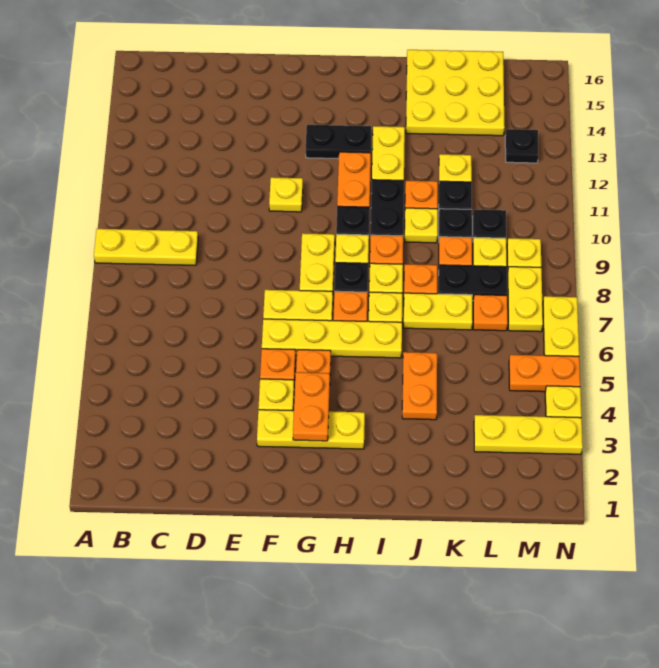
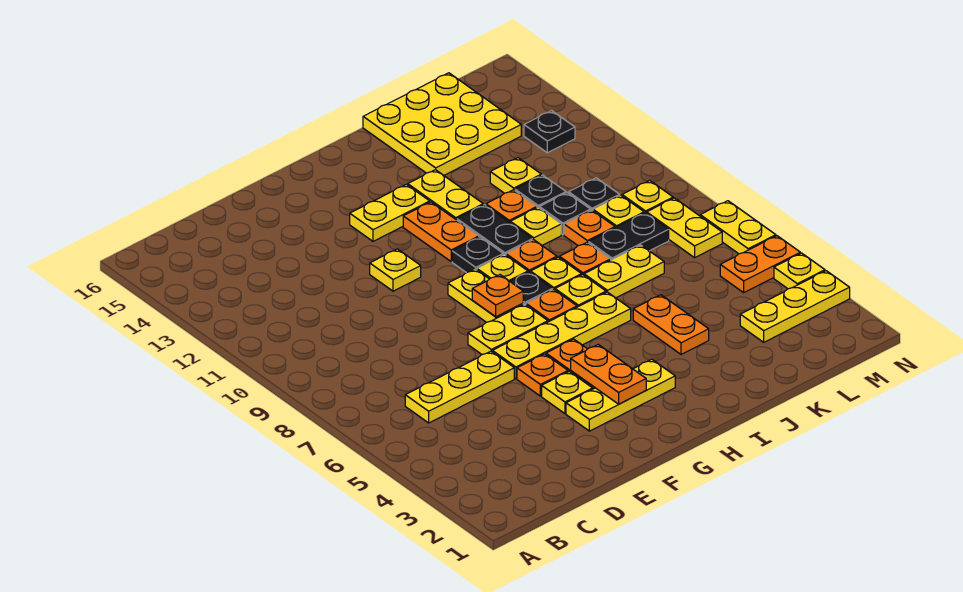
yellow plate A9:C9 level 1 -> yellow plate C6:E6 level 1
black plate G13:H13 level 1 -> yellow plate G13:H13 level 1
orange plate L7 level 1 -> orange plate G8 level 2

